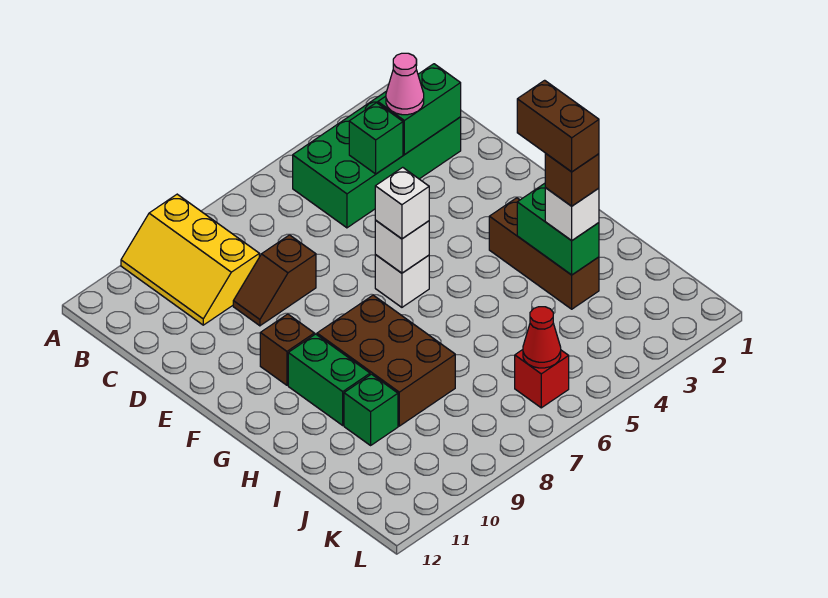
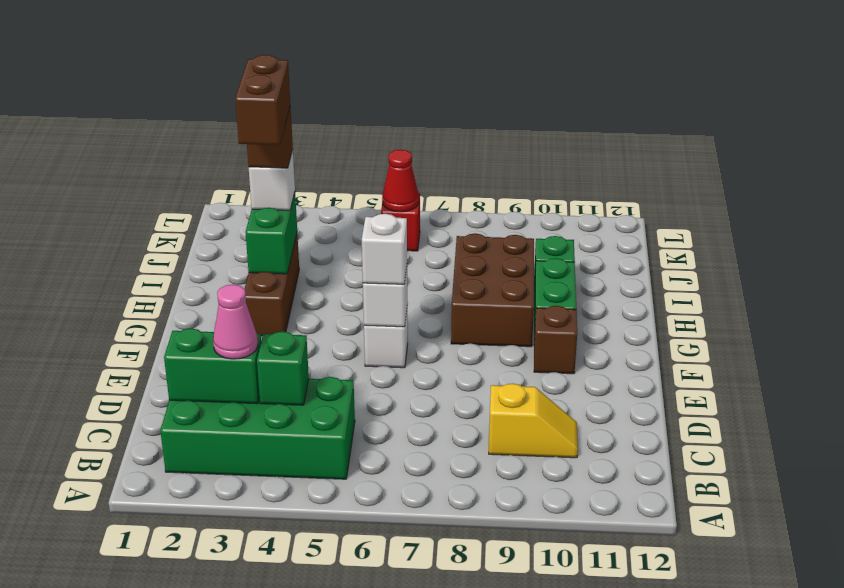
yellow slope A9:C10 level 1 top 9 -> yellow slope C9:C10 level 1 top 9
brown slope D8:D9 level 1 top 8 -> none

